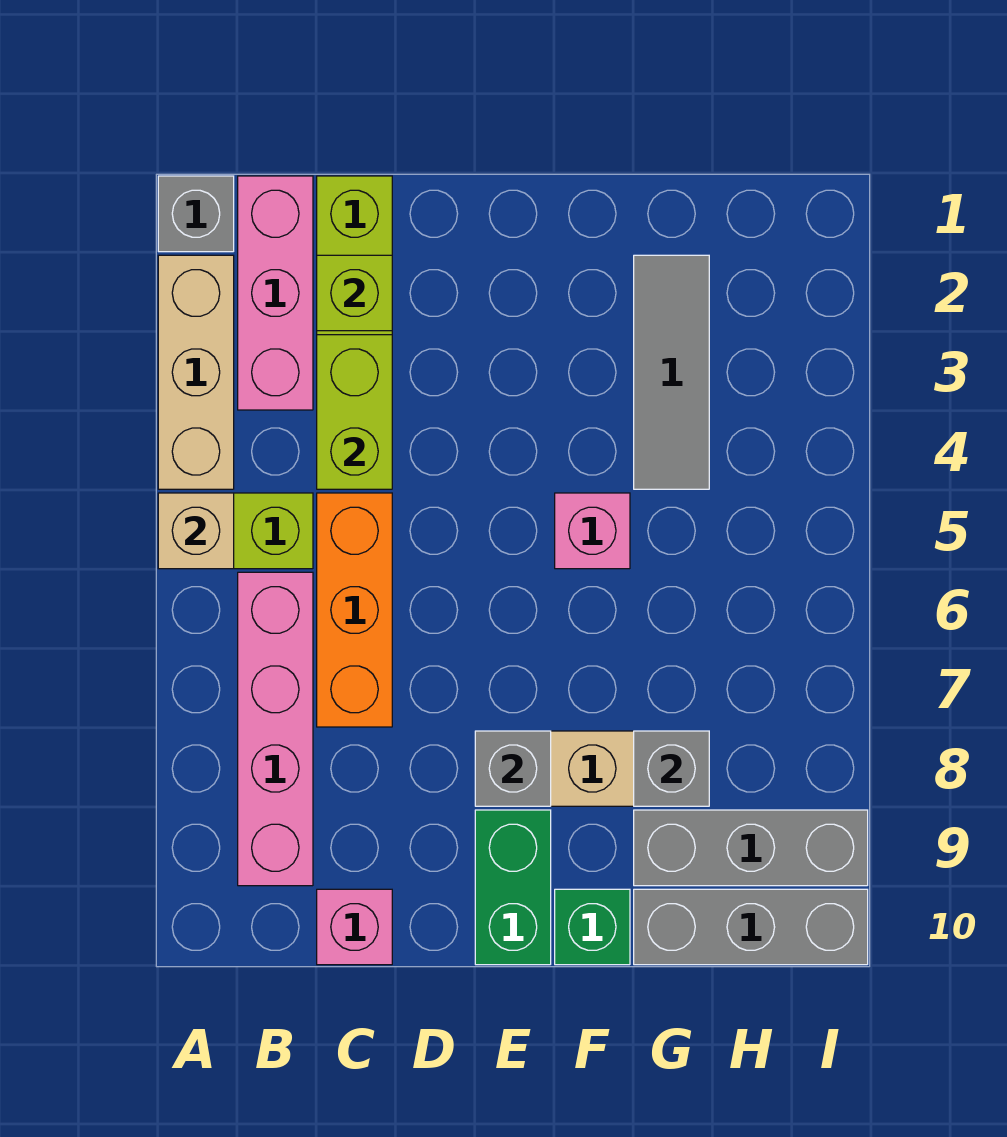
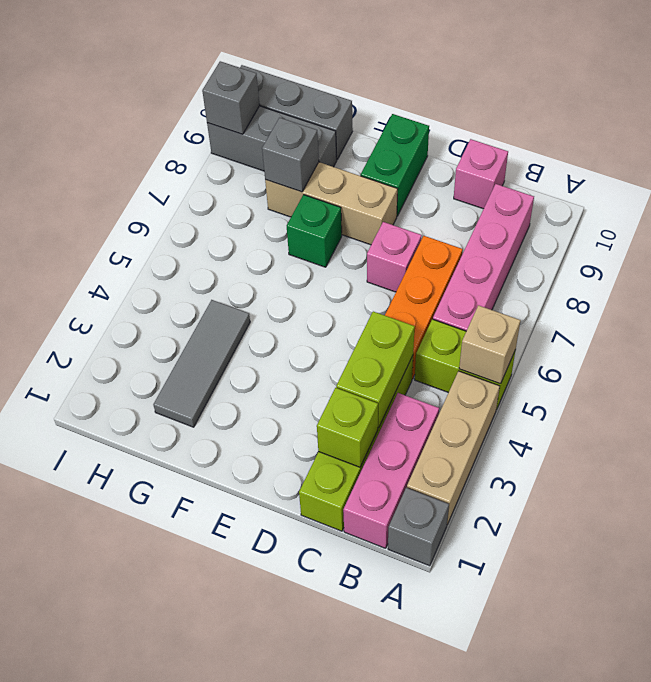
grey brick E8 level 2 -> grey brick I9 level 2
pink brick F5 level 1 -> pink brick D7 level 1
green brick F10 level 1 -> green brick F7 level 1

